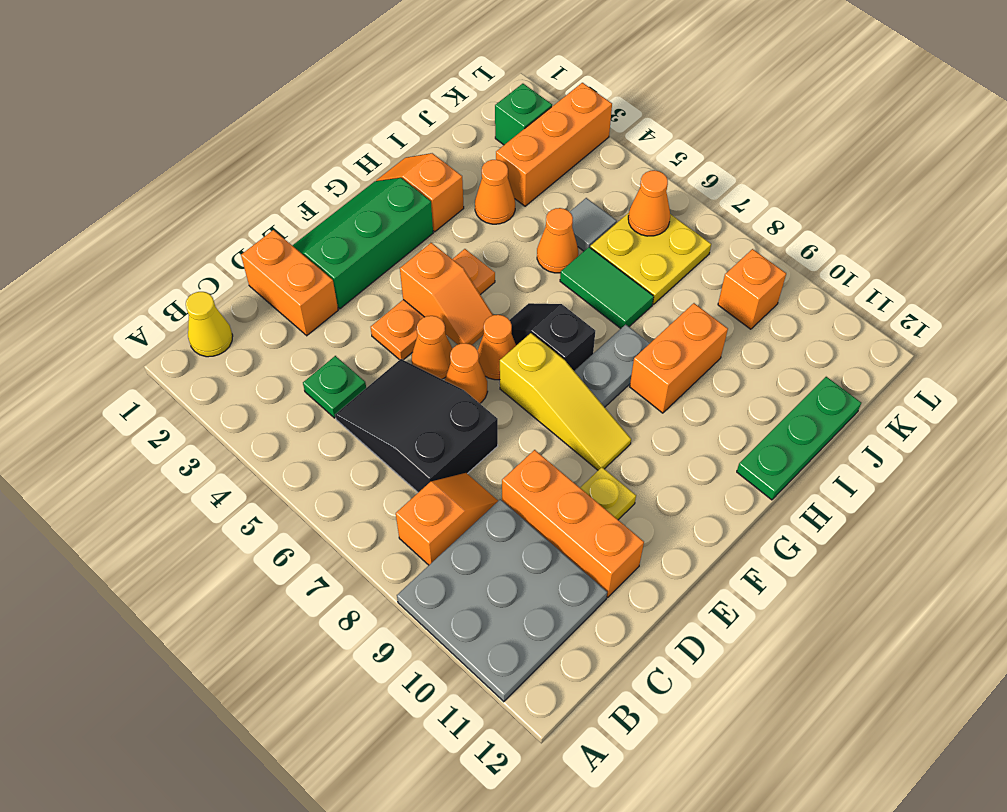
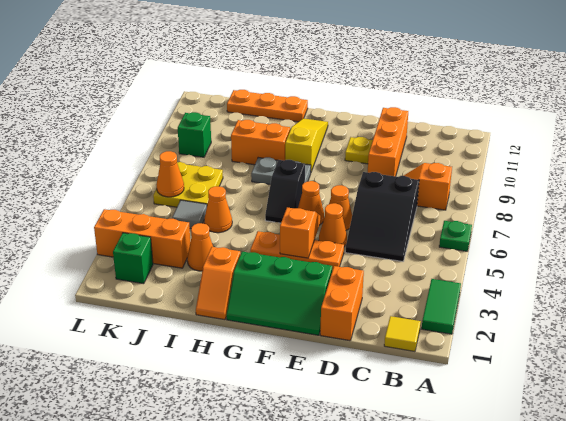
grey plate A9:C11 level 1 -> none
yellow cone B1 level 1 -> yellow tile B1 level 1
green plate C4 level 1 -> green plate A6 level 1
yellow slope F7:F9 level 1 top 7 -> yellow slope G9:G11 level 1 top 9
green plate H12:J12 level 1 -> orange plate H12:J12 level 1
green tile I6:I7 level 1 -> green tile A2:A3 level 1
orange brick K9 level 1 -> green brick K9 level 1

